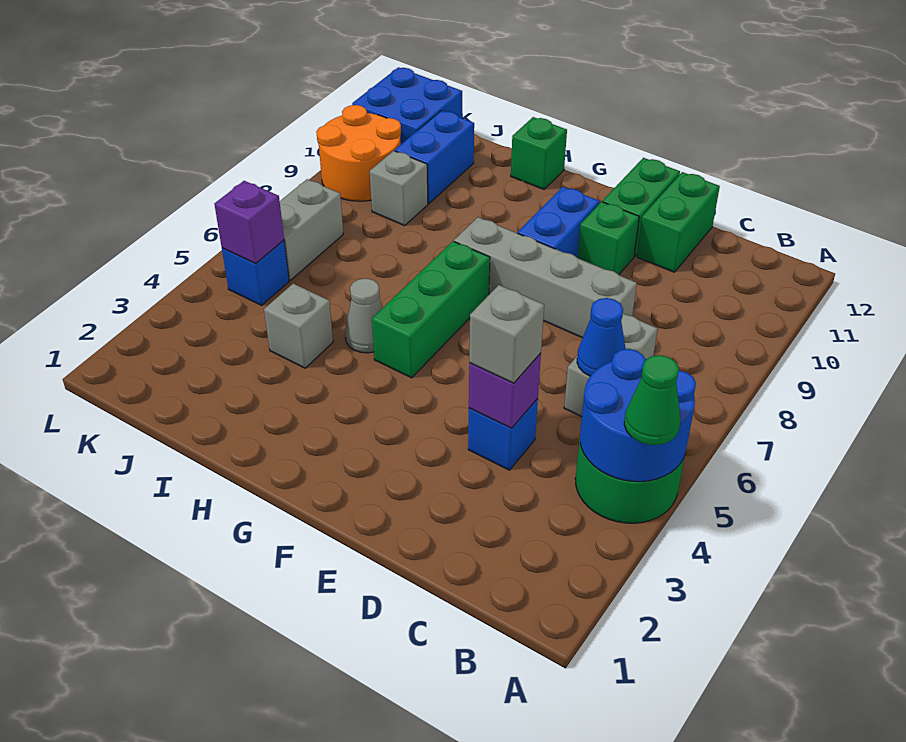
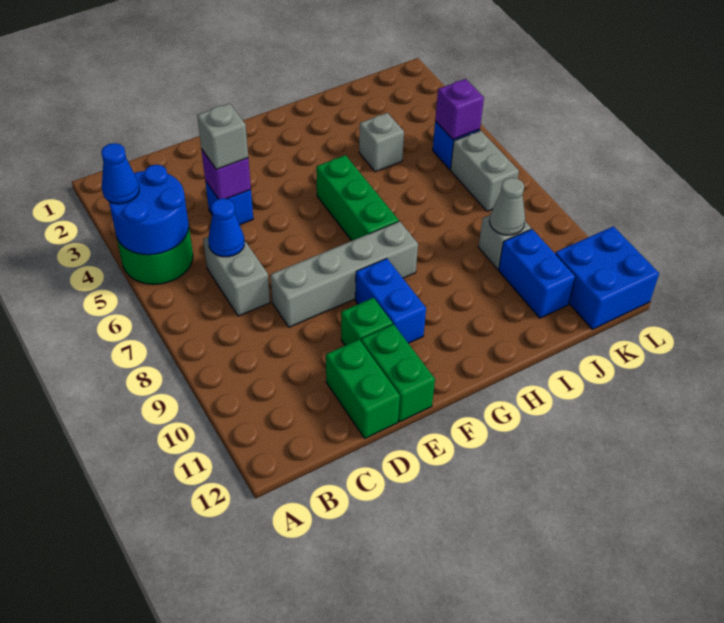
green cone A4 level 3 -> blue cone A4 level 3
grey cone H5 level 1 -> grey cone J9 level 2
green brick H12 level 1 -> none
orange round brick K9:L10 level 1 -> none

